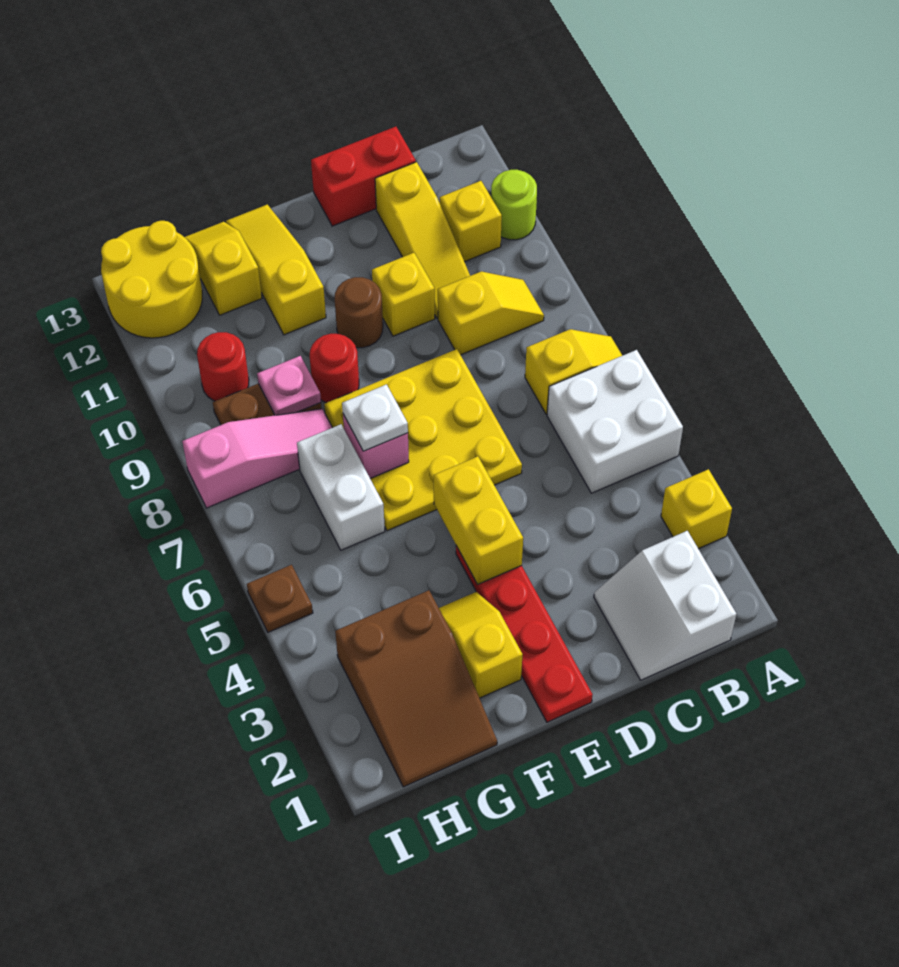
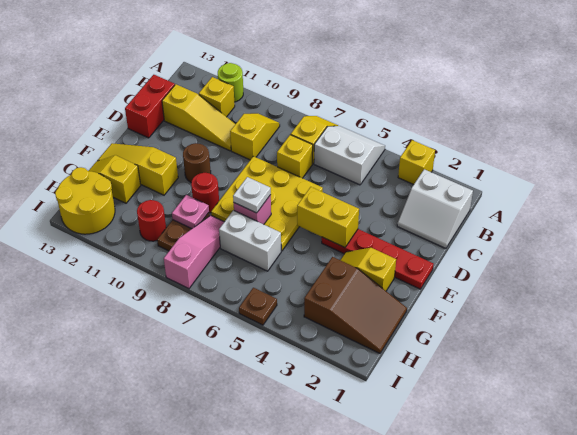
white brick A5:B6 level 1 -> white slope A5:B6 level 1 top B
yellow brick D10 level 1 -> yellow brick C7 level 1

